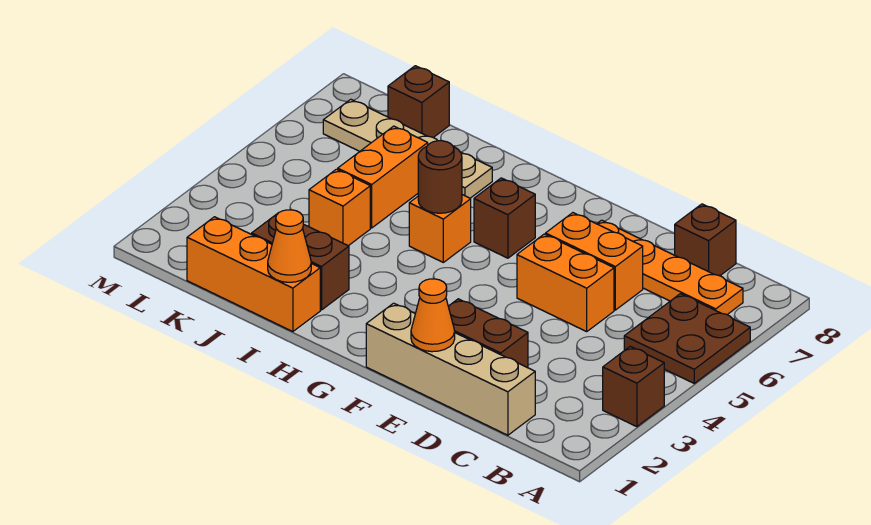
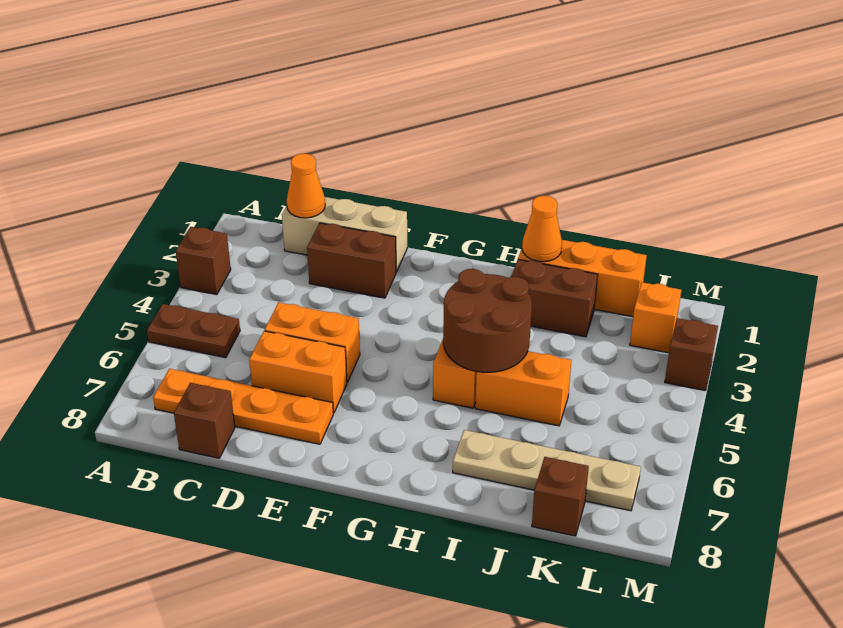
brown plate A5:B6 level 1 -> brown plate A5:B5 level 1
tan brick C1:F1 level 1 -> tan brick C1:E1 level 1
orange cone E1 level 2 -> orange cone C1 level 2
brown brick G6 level 1 -> brown brick M3 level 1
brown round brick H5 level 2 -> brown round brick H4:I5 level 2
orange brick J4 level 1 -> orange brick L2 level 1
orange brick J5:J6 level 1 -> orange brick I5:J5 level 1

